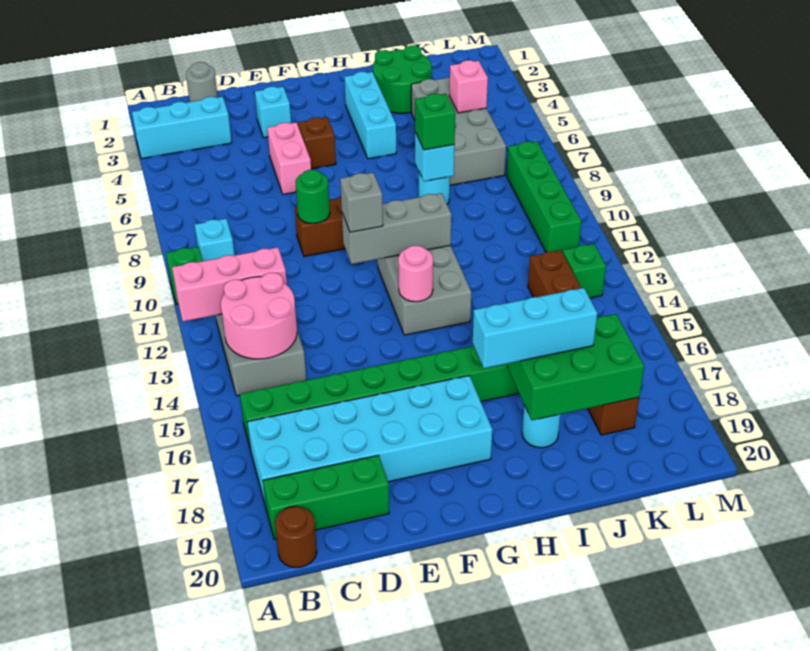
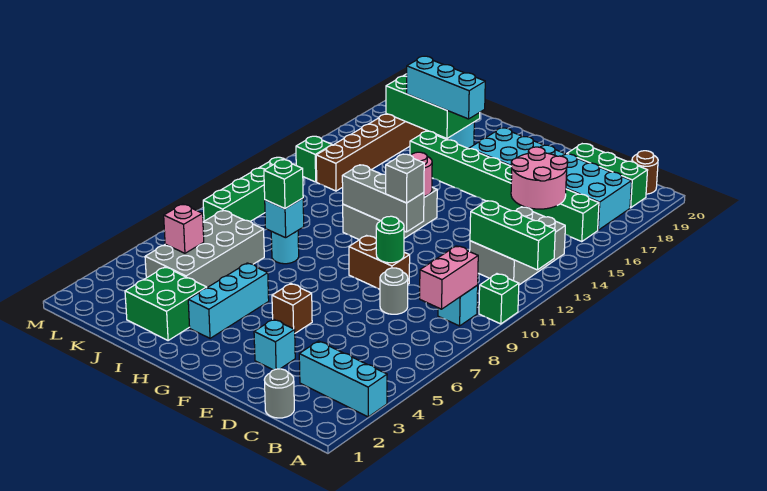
pink brick A12:C12 level 2 -> green brick A12:C12 level 2
pink round brick B13:C14 level 2 -> pink round brick C15:D16 level 2
none -> grey round brick D8 level 1
pink brick E5:E6 level 1 -> pink brick B8:B9 level 2
green round brick I2:J3 level 1 -> green brick I2:J3 level 1

